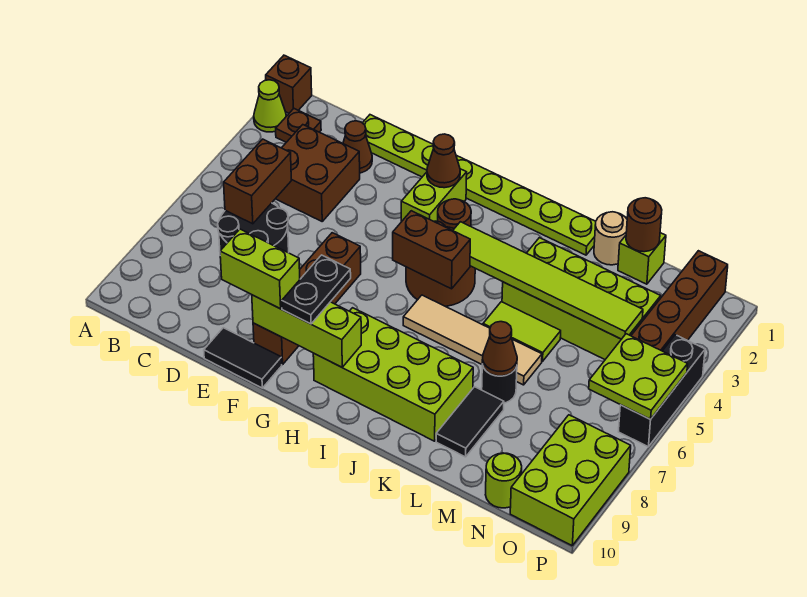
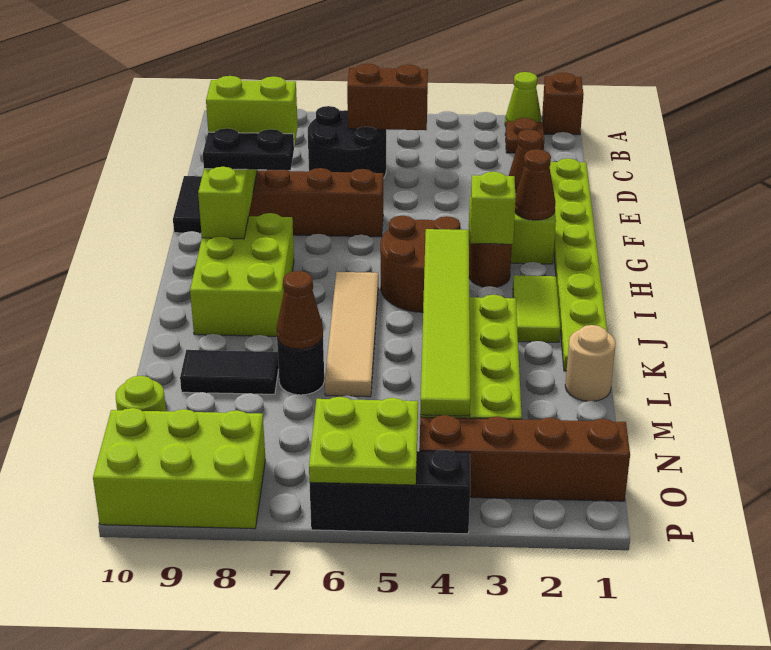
brown brick C3:D4 level 1 -> none
lime brick E9:F9 level 3 -> lime brick F8:F9 level 3
brown brick H5:I5 level 2 -> none
lime brick H8:K9 level 1 -> lime brick H8:J9 level 1
lime tile K5:L5 level 1 -> lime tile I2:J2 level 1
lime brick M1 level 1 -> lime brick H3 level 2
brown round brick M1 level 2 -> none

